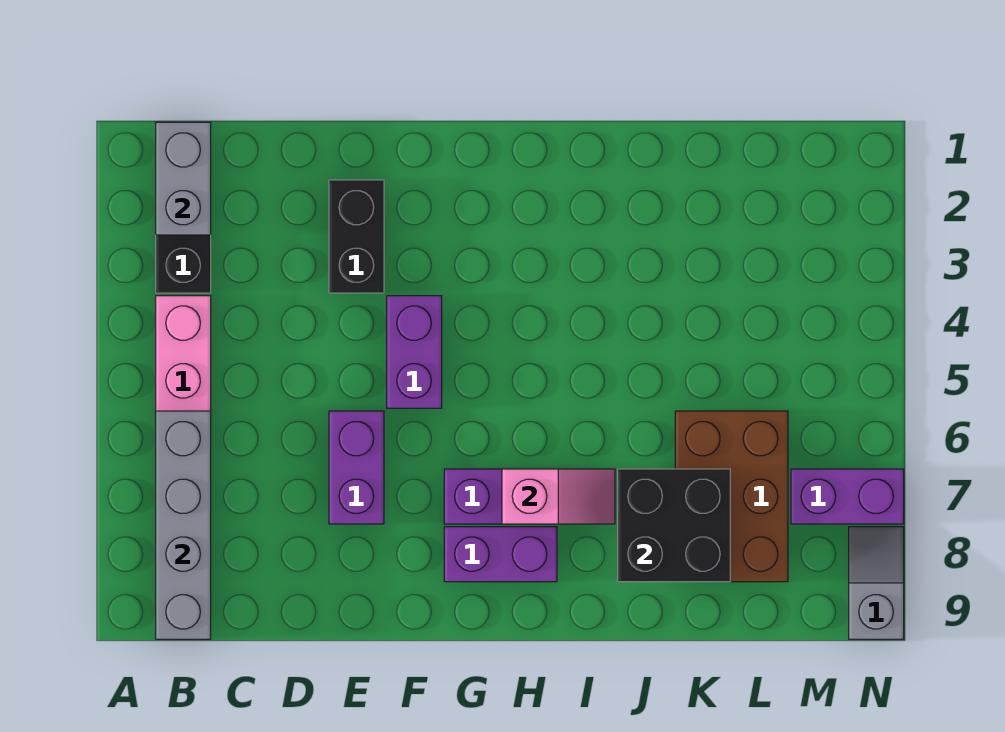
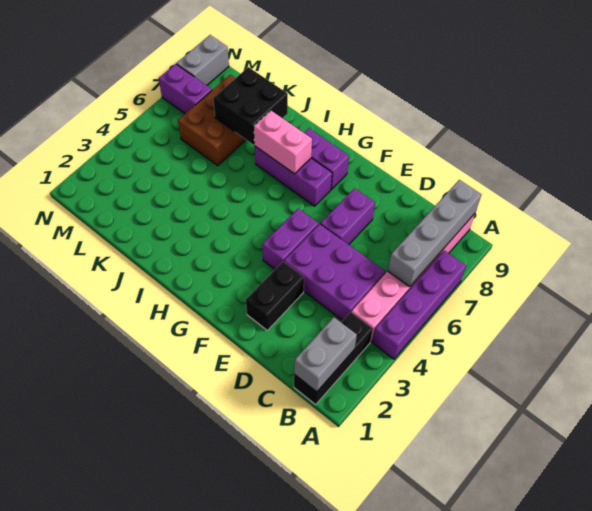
none -> purple brick A4:A7 level 1
none -> purple brick C4:E5 level 1
pink slope H7:I7 level 2 top H -> pink brick H7:I7 level 2
grey slope N8:N9 level 1 top 9 -> grey brick N8:N9 level 1

